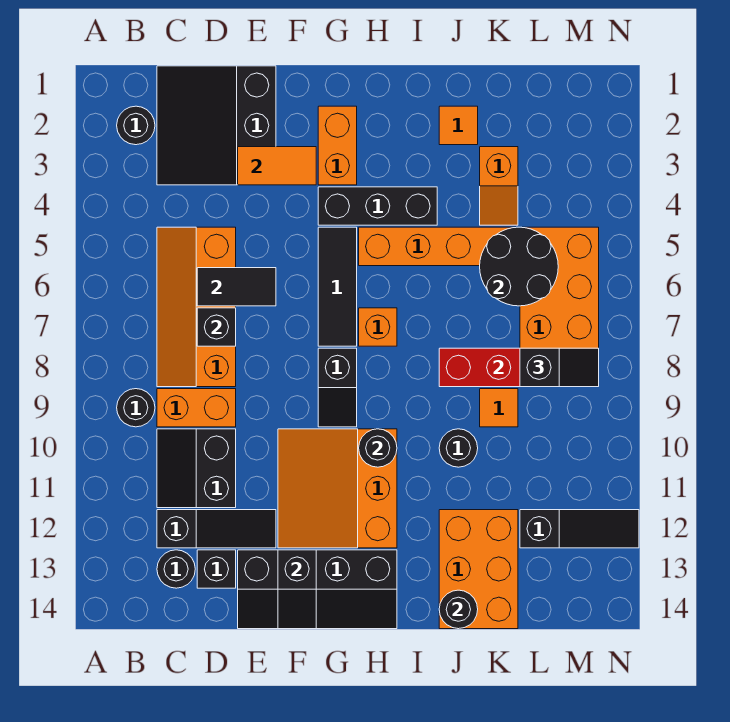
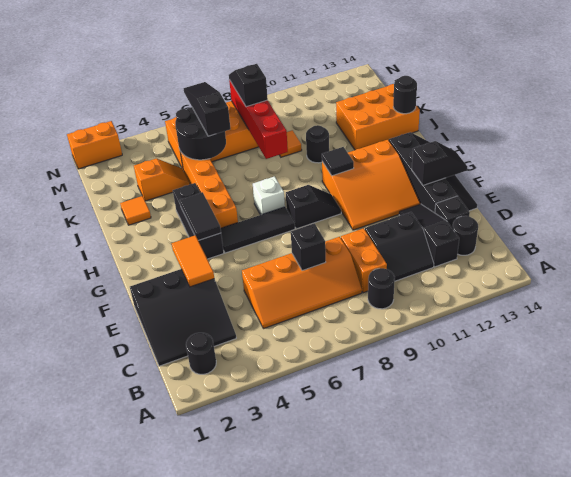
black tile D6:E6 level 2 -> black tile G4:H4 level 2
orange brick G2:G3 level 1 -> orange brick N1:N2 level 1
orange brick H7 level 1 -> white brick H7 level 1
black round brick H10 level 2 -> black tile H10 level 2
black slope L12:N12 level 1 top L -> black slope K6:M6 level 3 top K

